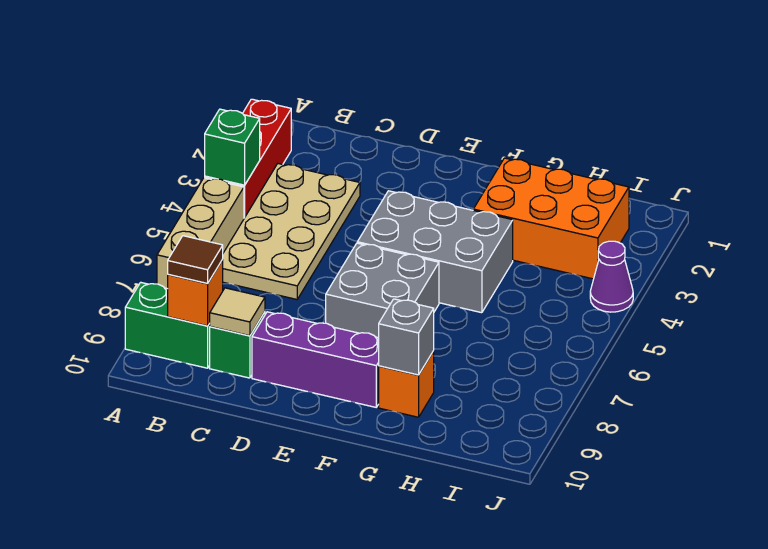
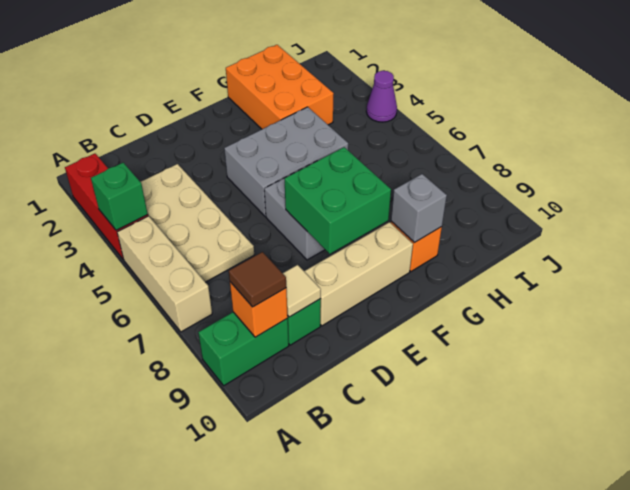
purple brick D9:F9 level 1 -> tan brick D9:F9 level 1
none -> green brick E7:F8 level 2
orange brick G2:I3 level 1 -> orange brick G1:H3 level 1

